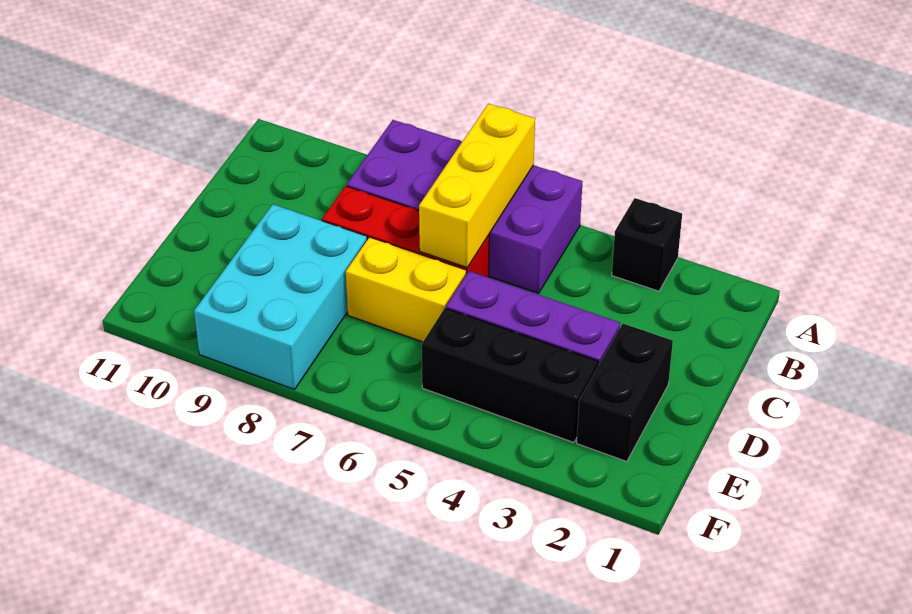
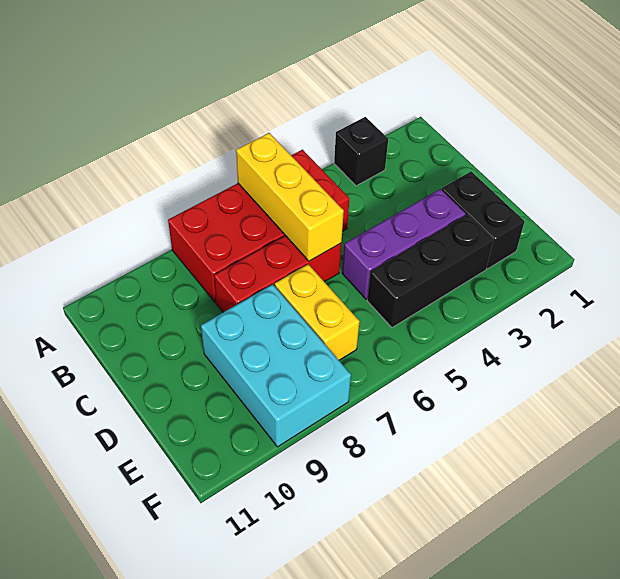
purple brick A5:B8 level 1 -> red brick A5:B8 level 1
yellow brick D6:D7 level 1 -> yellow brick D7:E7 level 1

